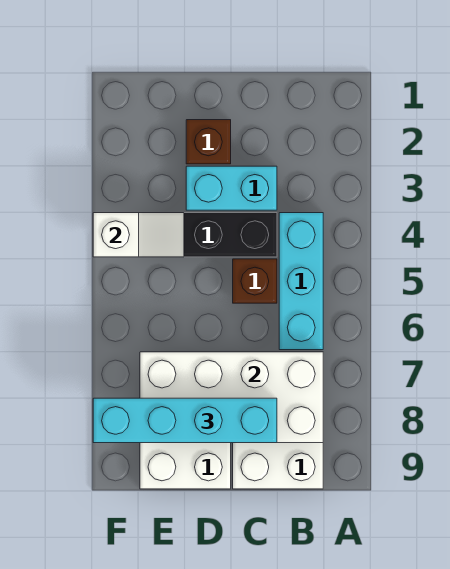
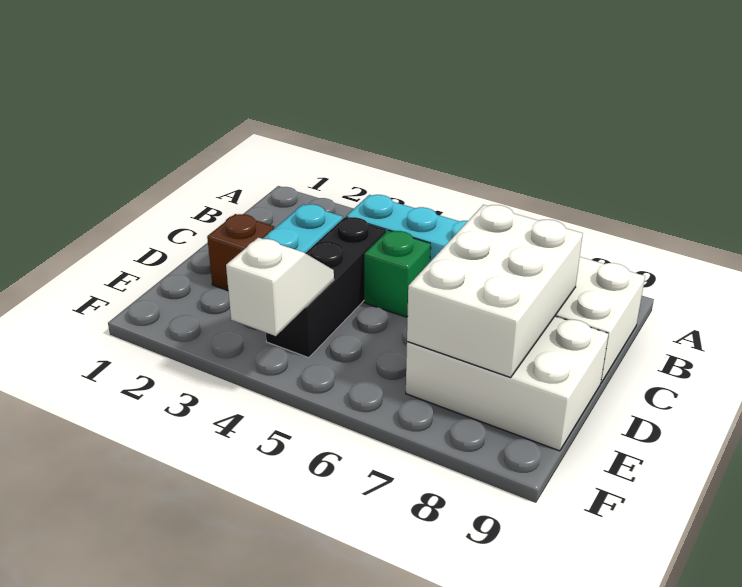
white brick B7:E8 level 2 -> white brick C7:E8 level 2
brown brick C5 level 1 -> green brick C5 level 1
cyan brick C8:F8 level 3 -> none

